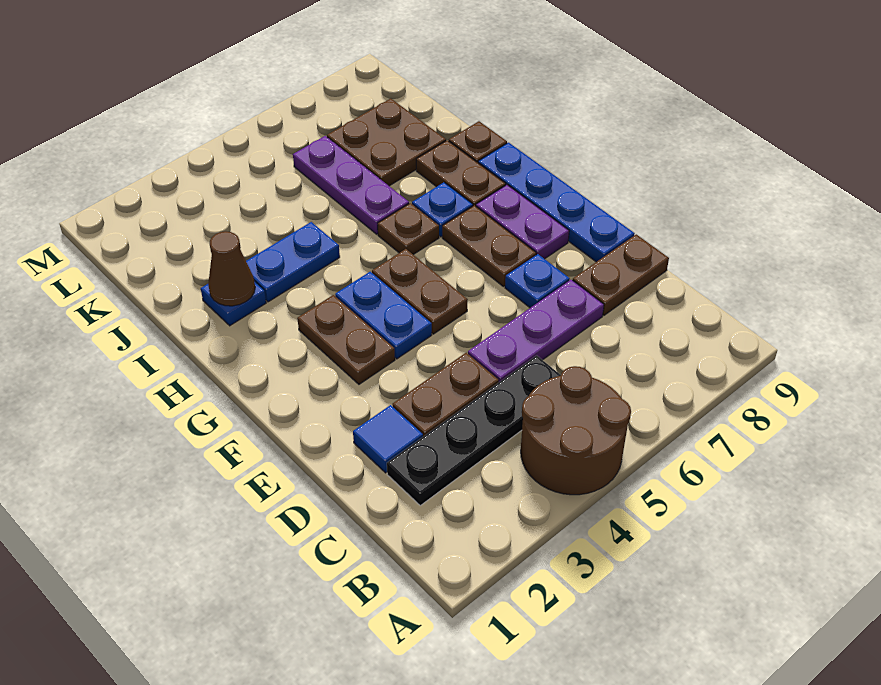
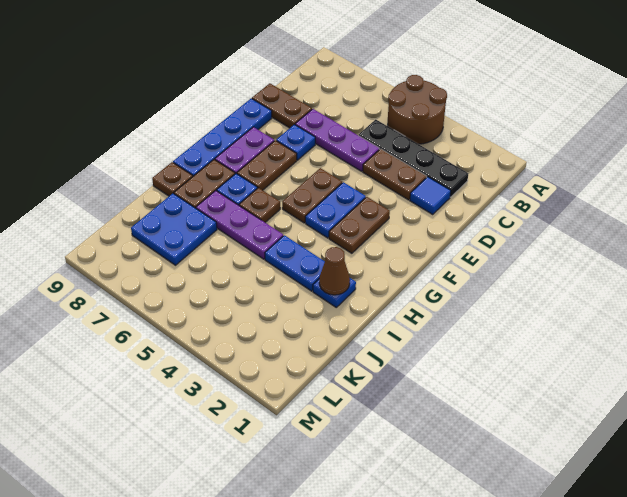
purple plate I6:K6 level 1 -> purple plate I5:I7 level 1
brown plate J7:K8 level 1 -> blue plate J7:K8 level 1

